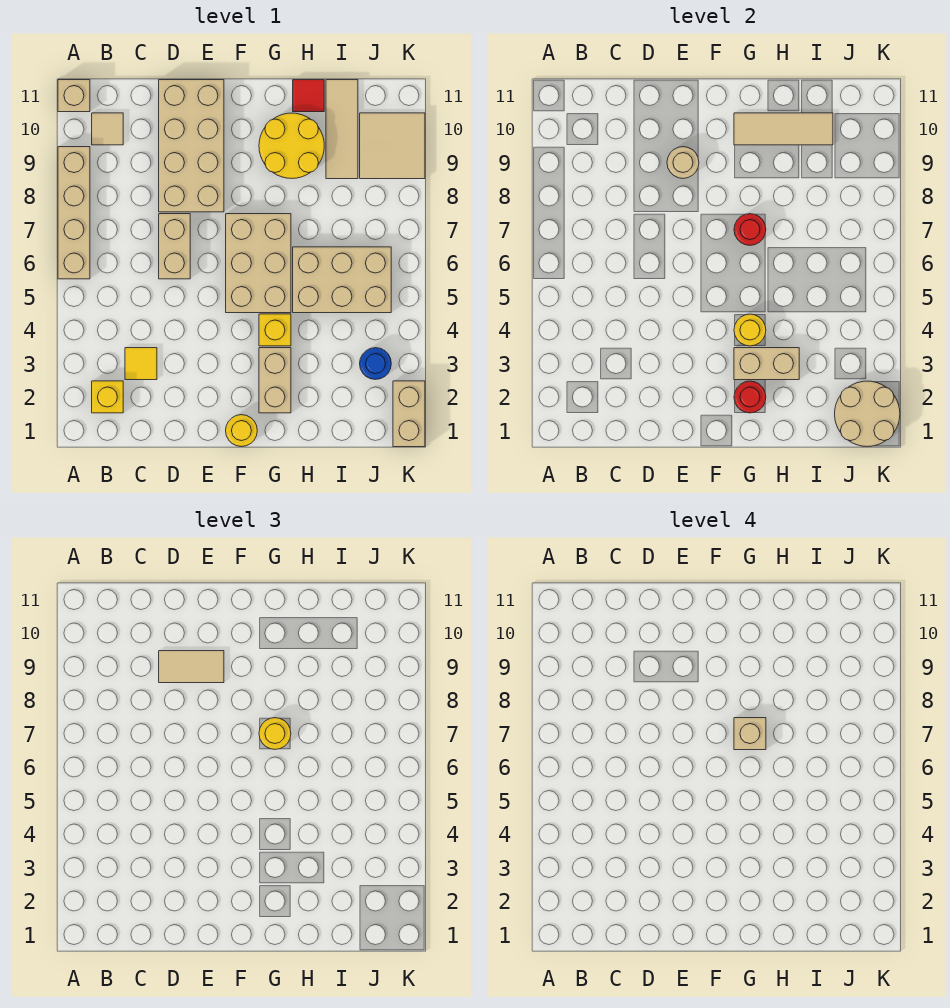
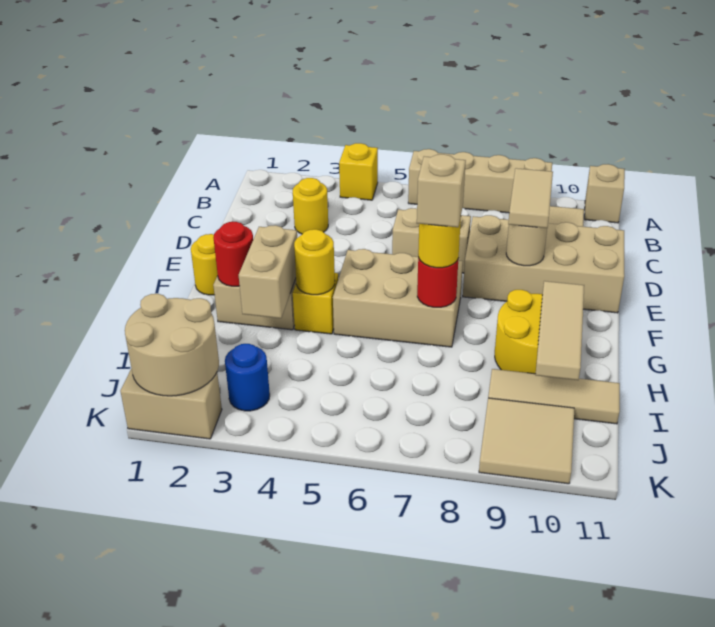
yellow brick B2 level 1 -> yellow brick A4 level 1
yellow tile C3 level 1 -> yellow round brick C3 level 1
tan brick H5:J6 level 1 -> none
red tile H11 level 1 -> none

